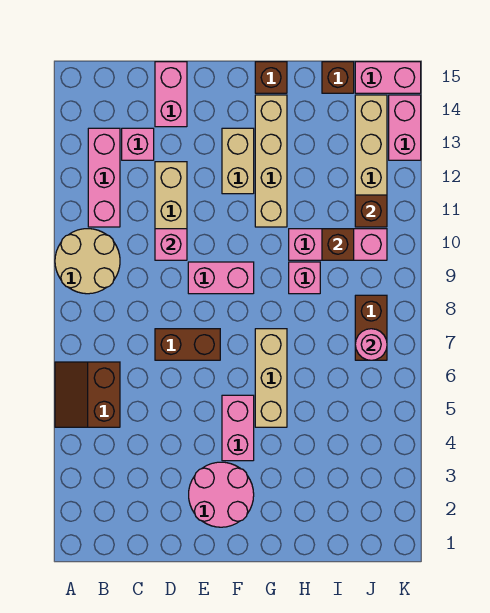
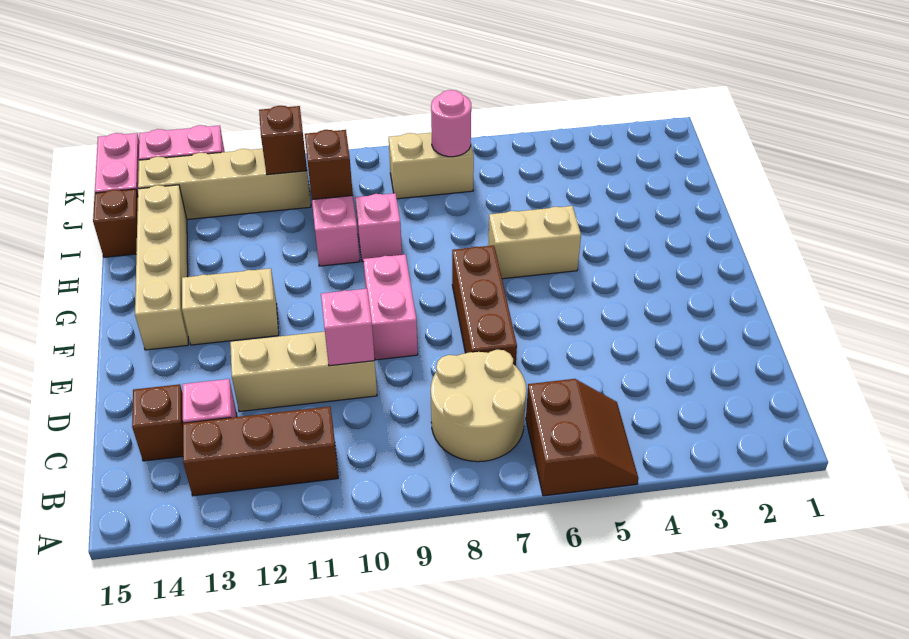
brown slope A5:B6 level 1 top B -> brown slope A5:B6 level 1 top 6
tan round brick A9:B10 level 1 -> tan round brick B7:C8 level 1
pink brick B11:B13 level 1 -> brown brick B11:B13 level 1
brown brick D7:E7 level 1 -> brown brick D7:F7 level 1
pink brick D14:D15 level 1 -> none
pink round brick E2:F3 level 1 -> none
pink brick F4:F5 level 1 -> none
tan brick G5:G7 level 1 -> tan brick G5:G6 level 1
tan brick G11:G14 level 1 -> tan brick F14:I14 level 1
brown brick G15 level 1 -> brown brick C14 level 1
brown brick J7:J8 level 1 -> tan brick J7:J8 level 1

